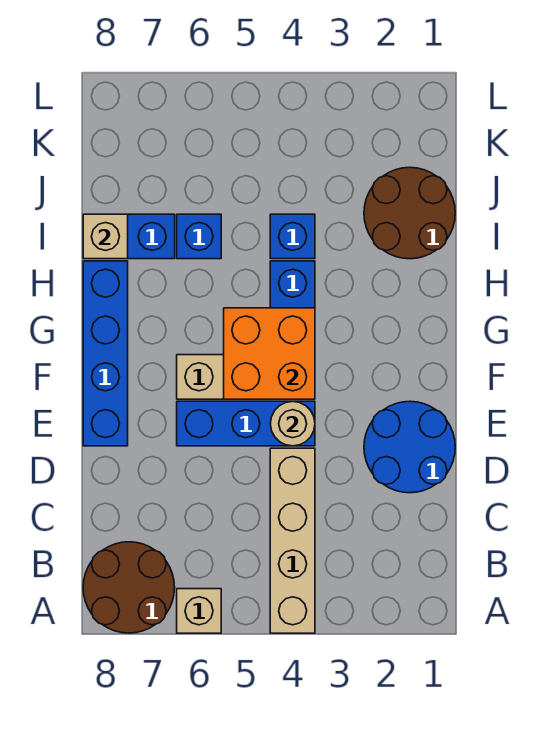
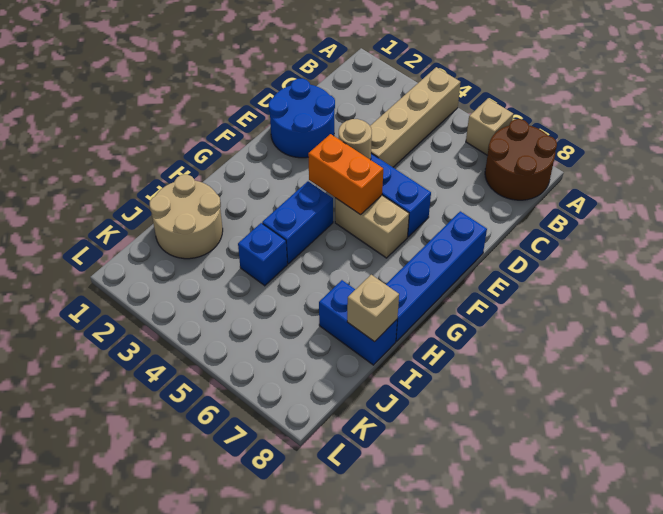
orange brick F4:G5 level 2 -> orange brick F4:F5 level 2
brown round brick I1:J2 level 1 -> tan round brick I1:J2 level 1
blue brick I6 level 1 -> none

